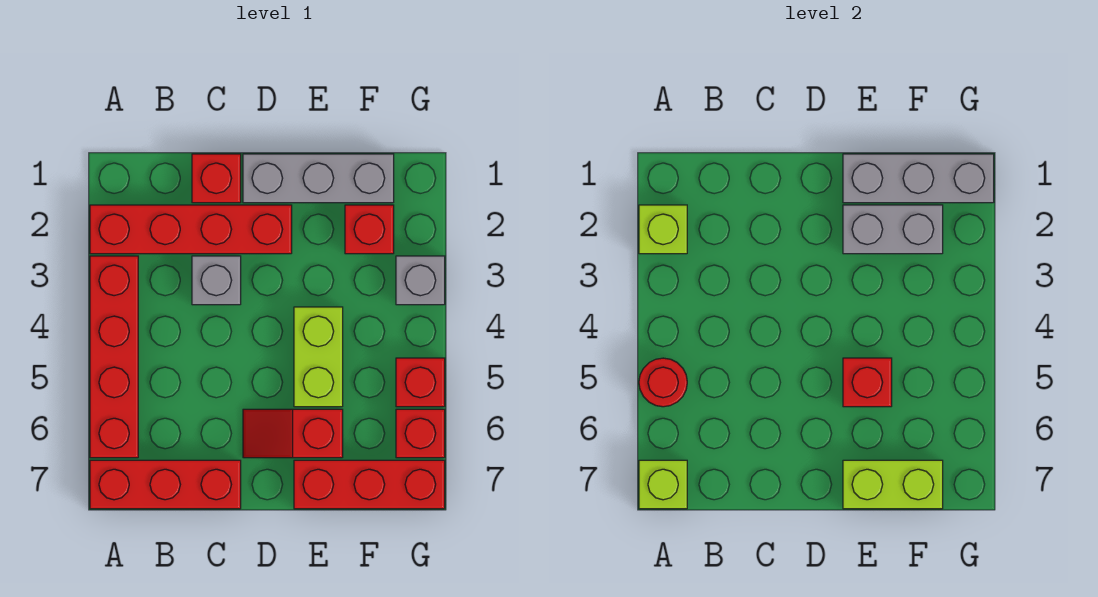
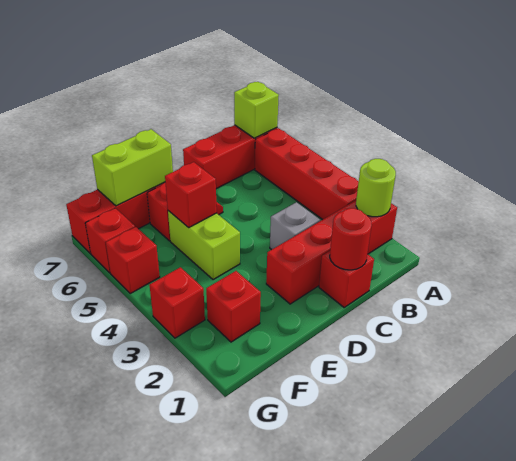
lime brick A2 level 2 -> lime round brick A2 level 2
red round brick A5 level 2 -> red round brick C1 level 2
grey brick D1:F1 level 1 -> none
grey brick E1:G1 level 2 -> none
grey brick E2:F2 level 2 -> none
grey brick G3 level 1 -> red brick G3 level 1

